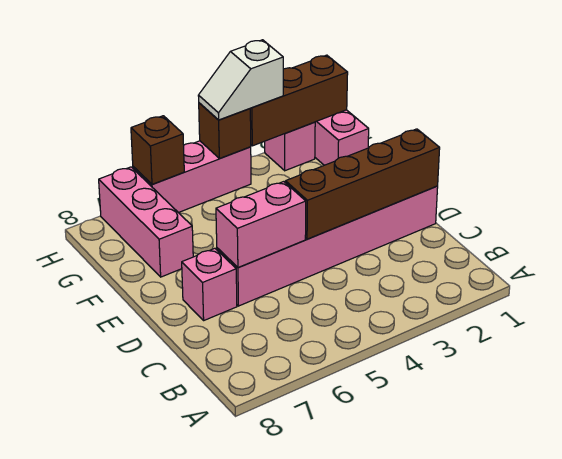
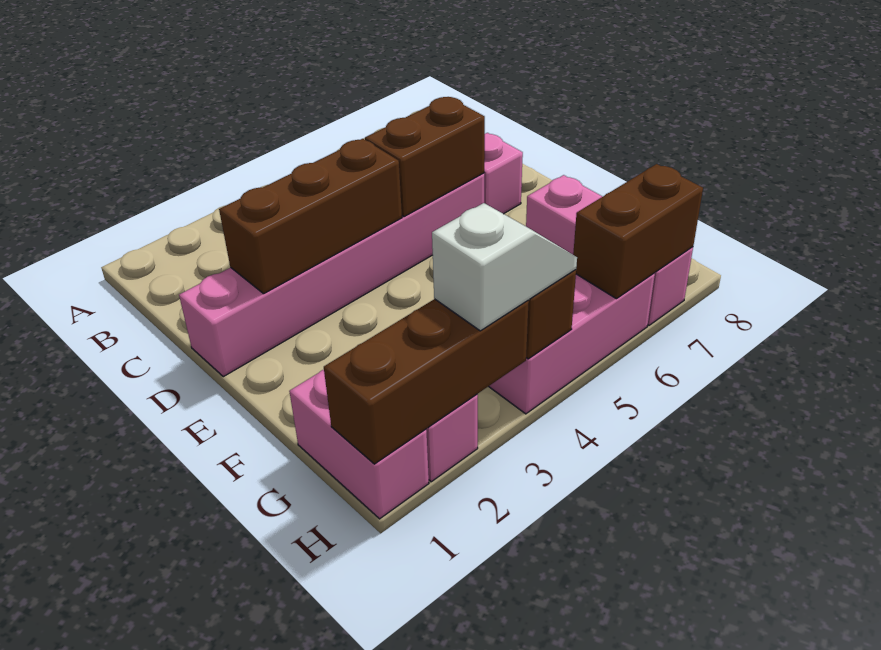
brown brick D1:D4 level 2 -> brown brick D2:D4 level 2
pink brick D5:D6 level 2 -> brown brick D5:D6 level 2
brown brick H6 level 2 -> brown brick H6:H7 level 2

